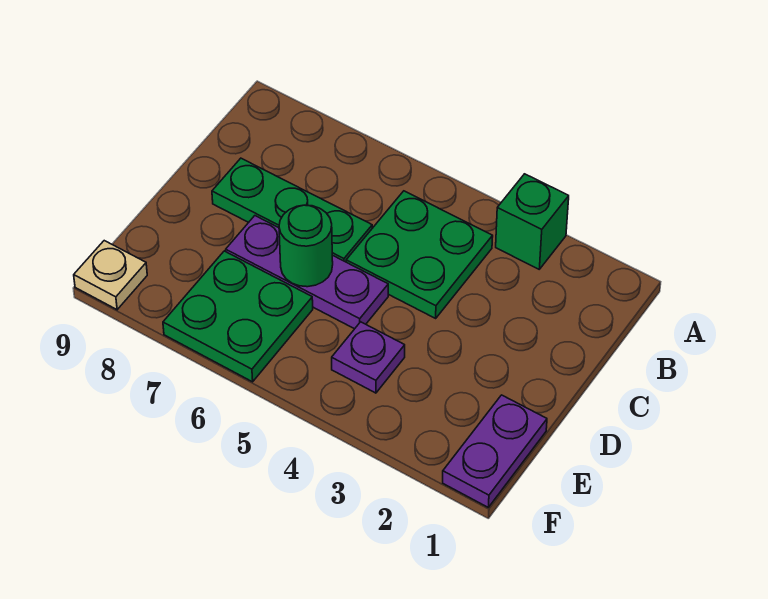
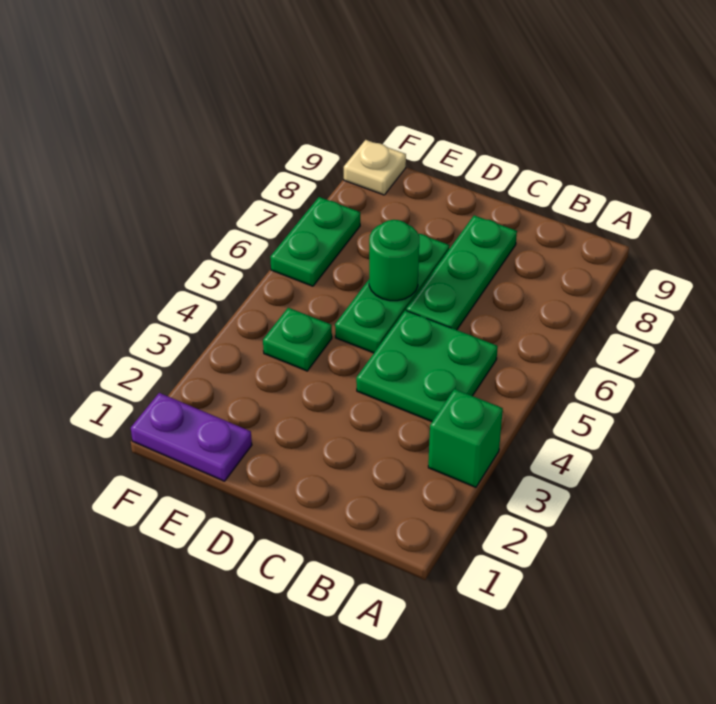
purple plate D5:D7 level 1 -> green plate D5:D7 level 1
purple plate E4 level 1 -> green plate E4 level 1
green plate E6:F7 level 1 -> green plate F6:F7 level 1

